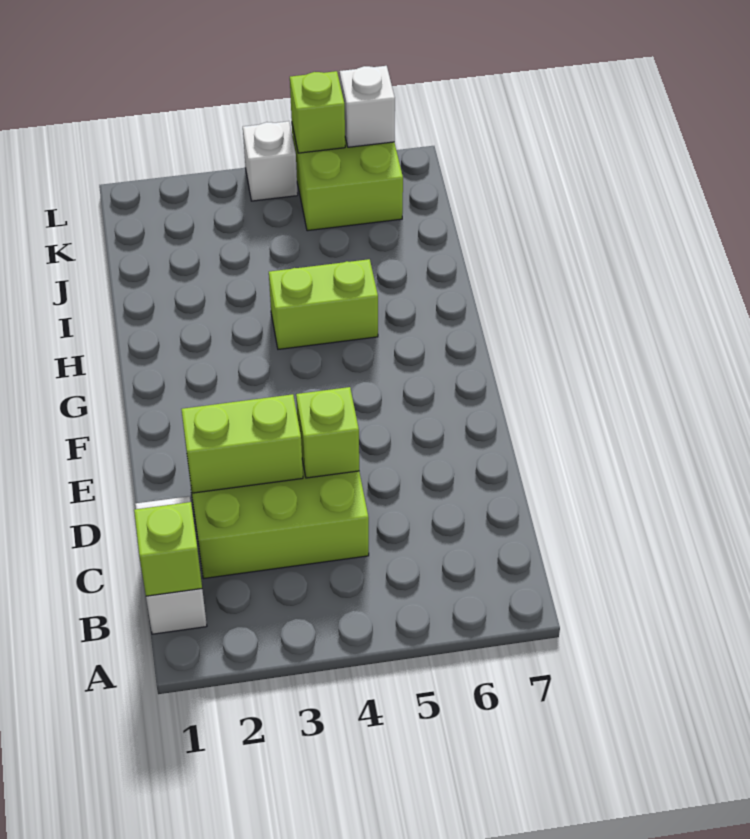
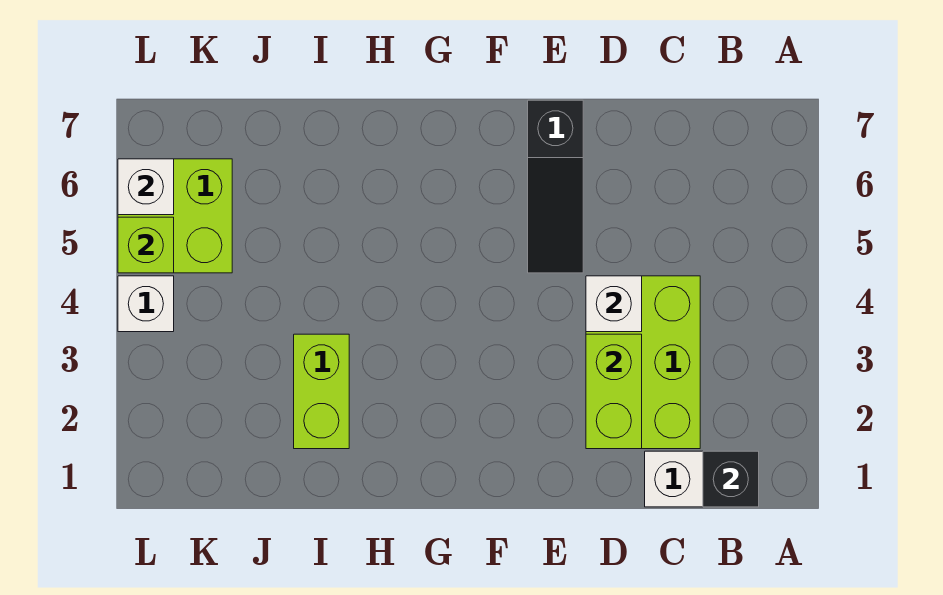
lime brick B1 level 2 -> black brick B1 level 2
lime brick D4 level 2 -> white brick D4 level 2
none -> black slope E5:E7 level 1 top 7
lime brick H4:H5 level 1 -> lime brick I2:I3 level 1

